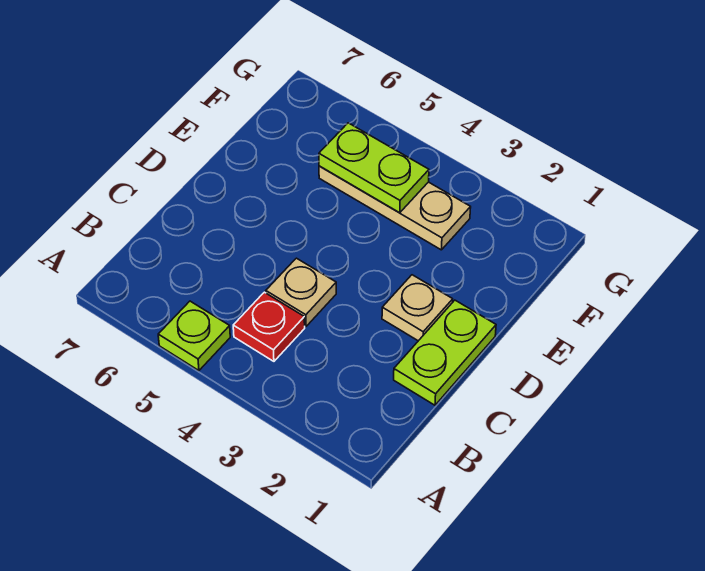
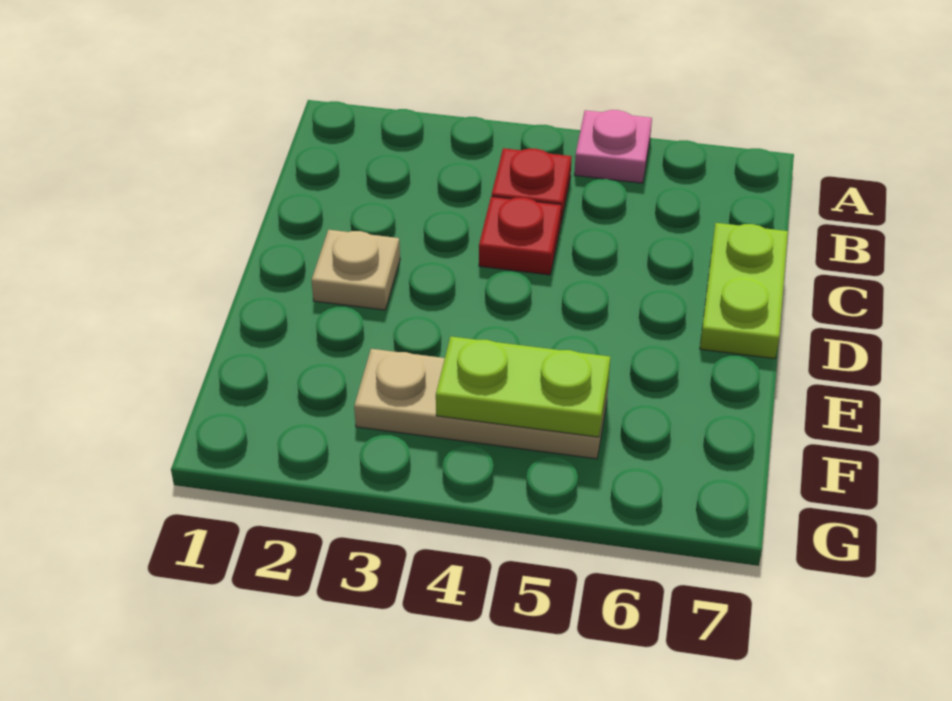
lime plate A5 level 1 -> pink plate A5 level 1
lime plate C1:D1 level 1 -> lime plate C7:D7 level 1
tan plate C4 level 1 -> red plate C4 level 1

